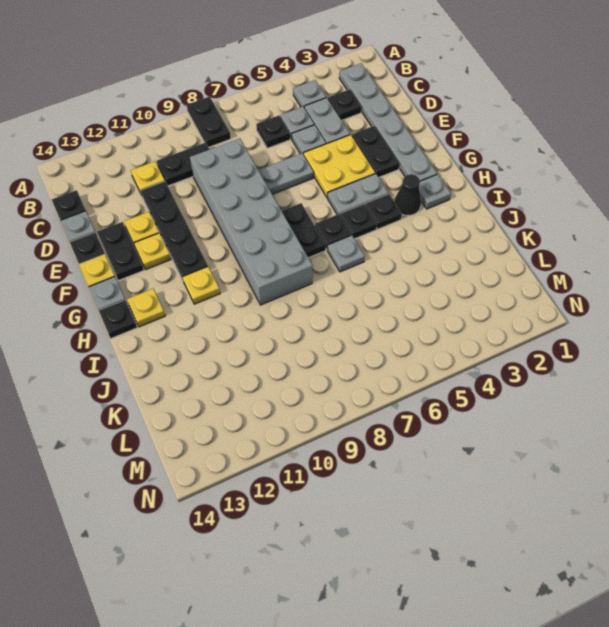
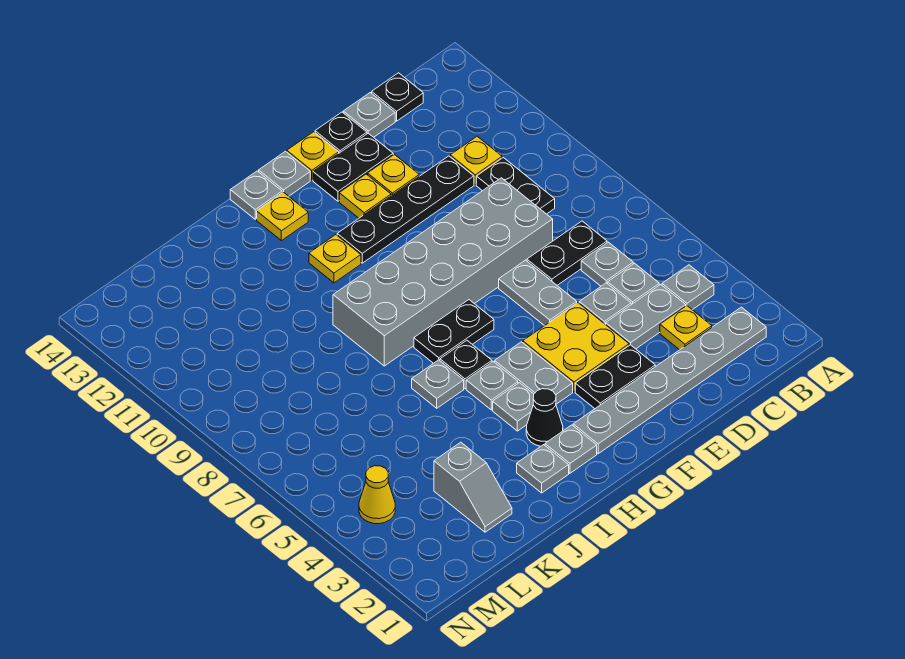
black plate A8:B8 level 1 -> black plate C7:D7 level 1
black plate C3 level 1 -> yellow plate C3 level 1
black plate C6 level 1 -> grey plate C6 level 1
black plate H4 level 1 -> grey plate H4 level 1
black plate H5 level 1 -> grey plate H5 level 1
black plate H14 level 1 -> grey plate H14 level 1
none -> grey plate I2 level 1
none -> grey slope K2:K3 level 1 top 3
none -> yellow cone M4 level 1

